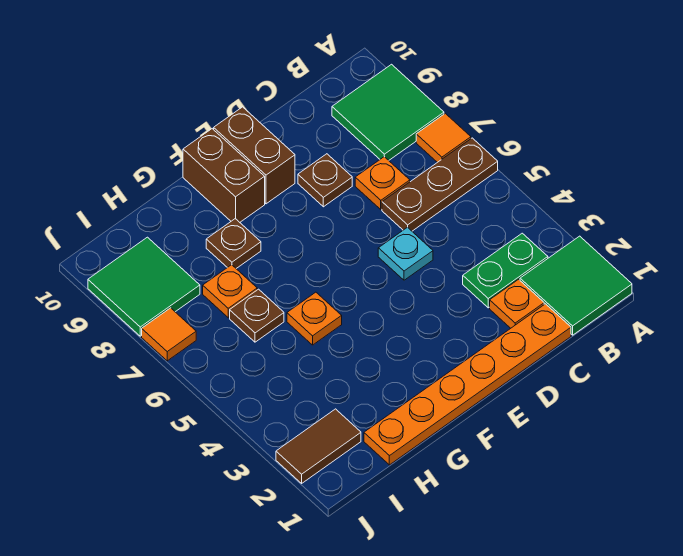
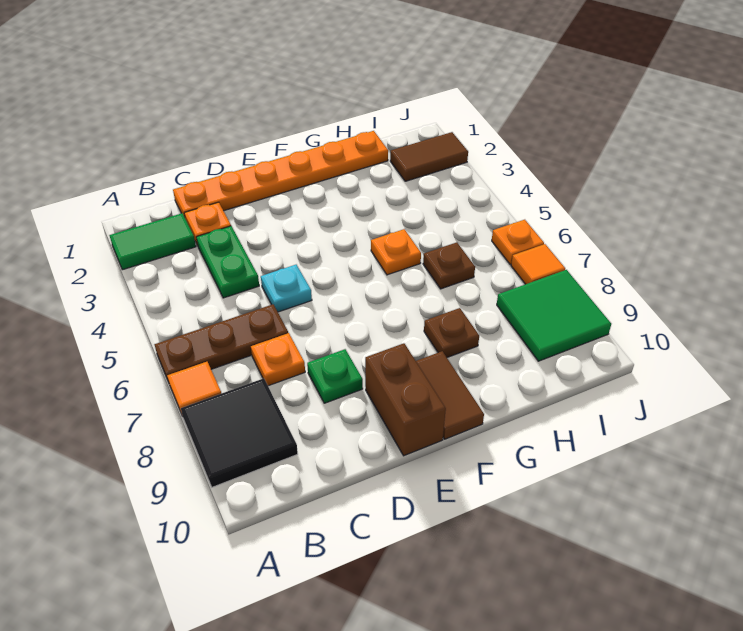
green tile A1:B2 level 1 -> green tile A2:B2 level 1
green tile A8:B9 level 1 -> black tile A8:B9 level 1
green plate B3:C3 level 1 -> green plate C3:C4 level 1
brown plate D8 level 1 -> green plate D8 level 1
brown brick F9:F10 level 1 -> brown tile F9:F10 level 1
orange plate H7 level 1 -> orange plate J6 level 1

